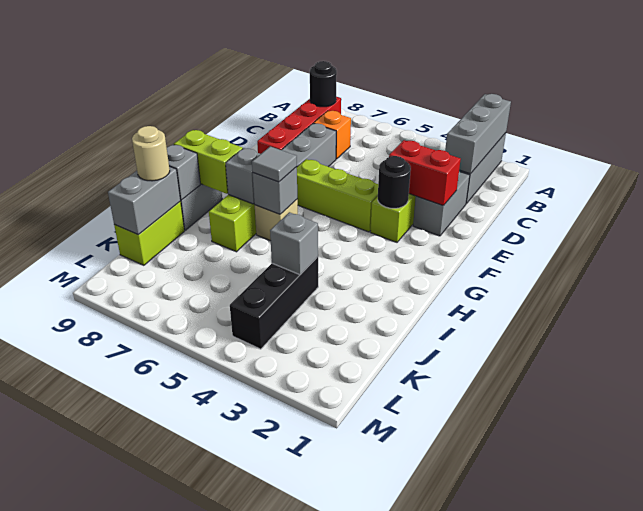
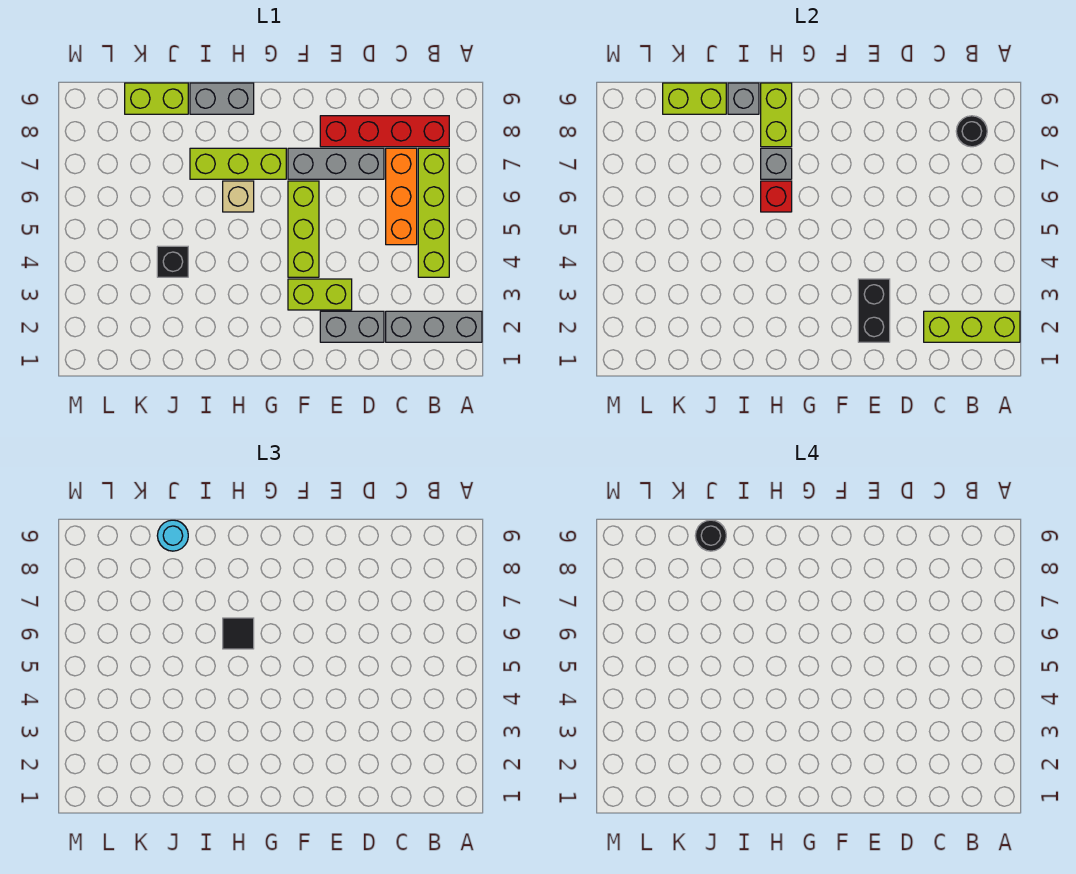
grey brick A2:C2 level 2 -> lime brick A2:C2 level 2
none -> lime brick B4:B7 level 1
orange brick C7 level 1 -> orange brick C5:C7 level 1
red brick E2:E3 level 2 -> black brick E2:E3 level 2
black round brick F3 level 2 -> black round brick J9 level 4
grey brick H6 level 2 -> red brick H6 level 2
grey tile H6 level 3 -> black tile H6 level 3
black brick J4:L4 level 1 -> black brick J4 level 1
grey brick J4 level 2 -> none
grey brick J9:K9 level 2 -> lime brick J9:K9 level 2
tan round brick J9 level 3 -> cyan round brick J9 level 3

